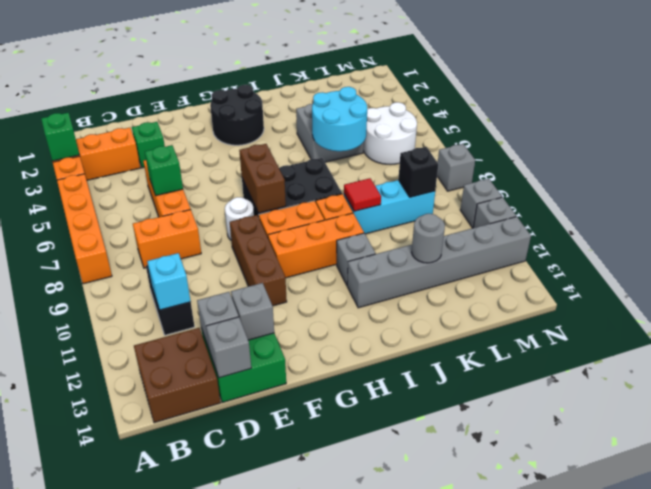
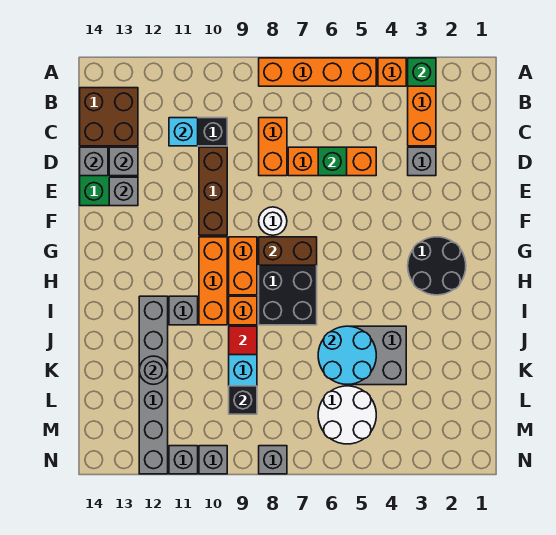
green brick D3 level 1 -> grey brick D3 level 1
brown brick F9:F11 level 1 -> brown brick D10:F10 level 1

